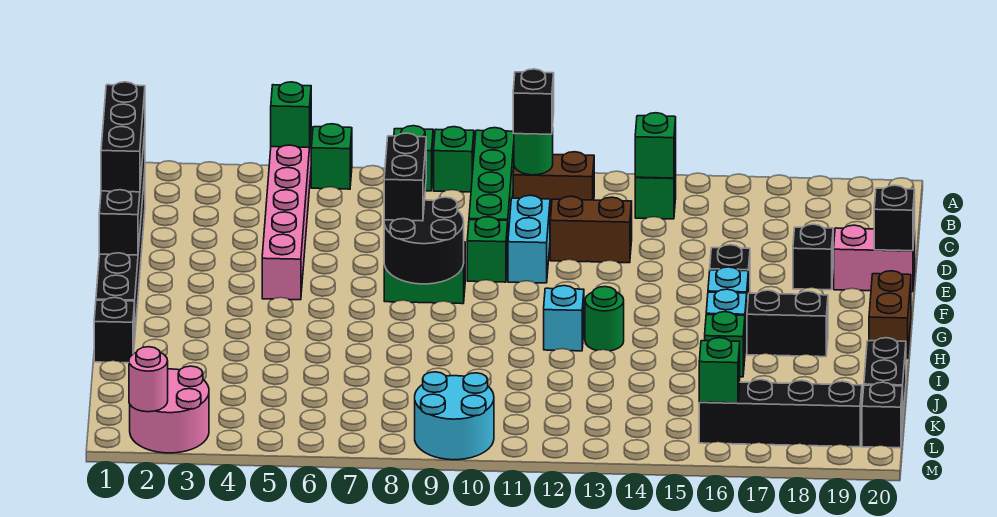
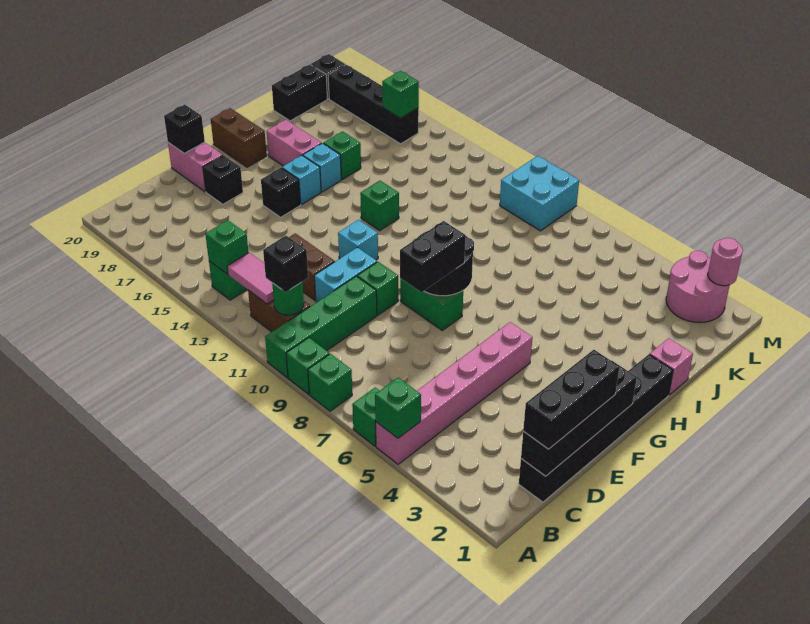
none -> pink tile B12:B13 level 2
brown brick G20:H20 level 1 -> brown brick G19:G20 level 1
cyan brick H12 level 1 -> cyan brick F12 level 1
green round brick H13 level 1 -> green brick H13 level 1
black brick H17:H18 level 1 -> pink brick H17:H18 level 1
black brick I1 level 1 -> pink brick I1 level 1
cyan round brick L9:M10 level 1 -> cyan brick L9:M10 level 1

